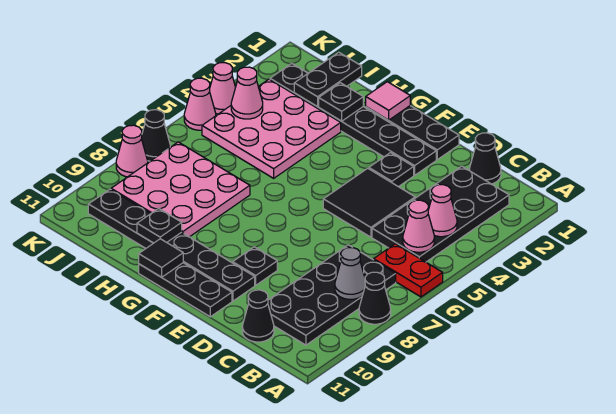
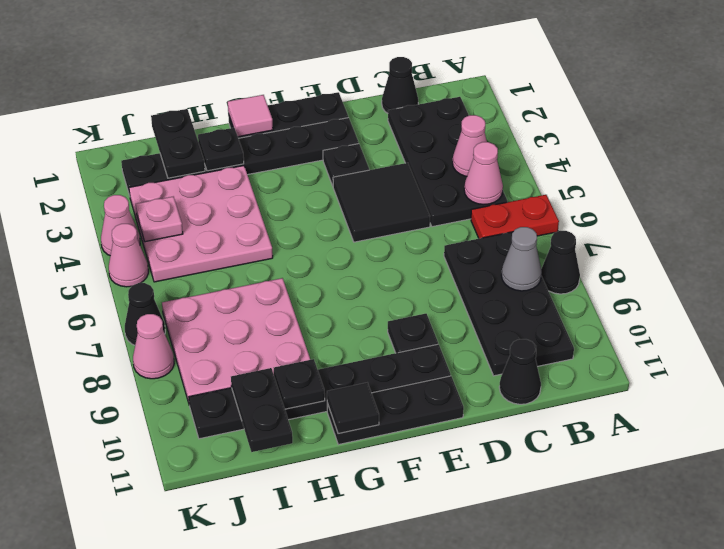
none -> black plate I10:I11 level 2
pink cone J4 level 2 -> pink plate J4 level 2

